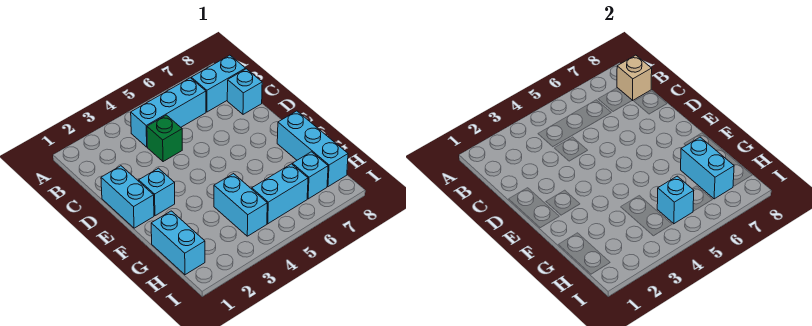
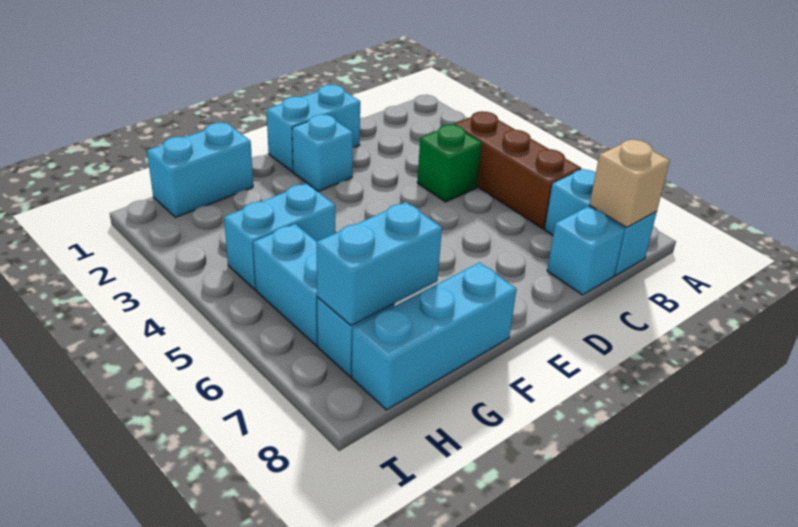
cyan brick B4:B6 level 1 -> brown brick B4:B6 level 1
cyan brick H5 level 2 -> none

